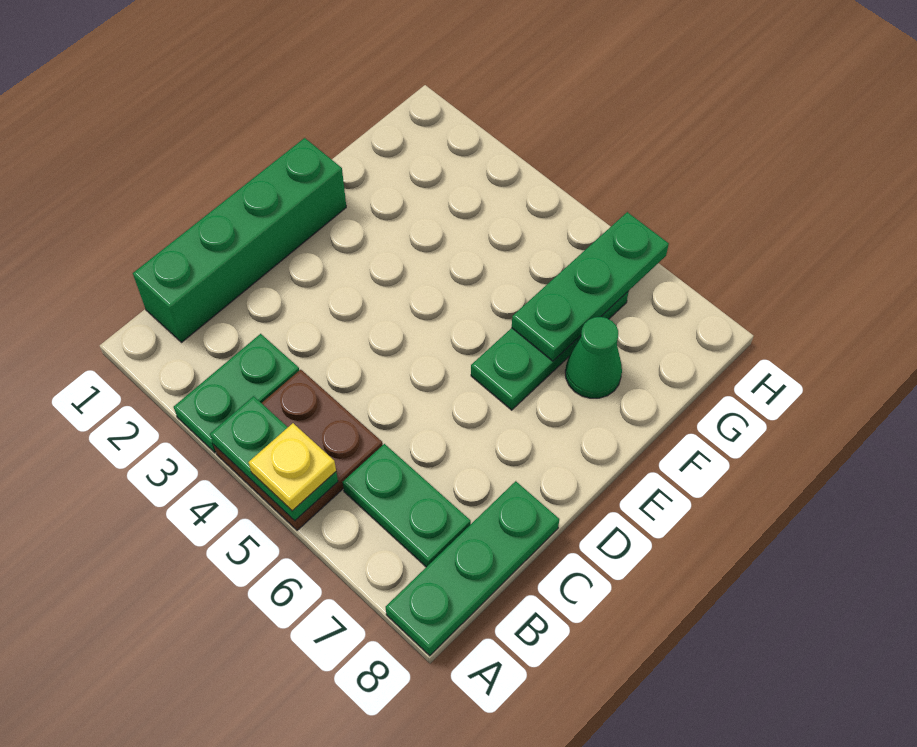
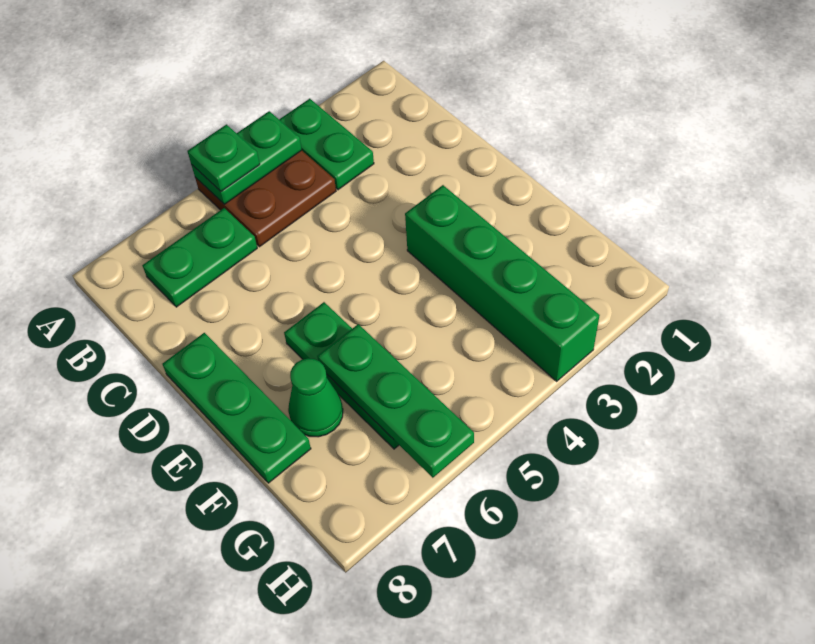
yellow plate A5 level 3 -> green plate A5 level 3
green plate A8:C8 level 1 -> green plate D8:F8 level 1
green brick B1:E1 level 1 -> green brick E3:H3 level 1

